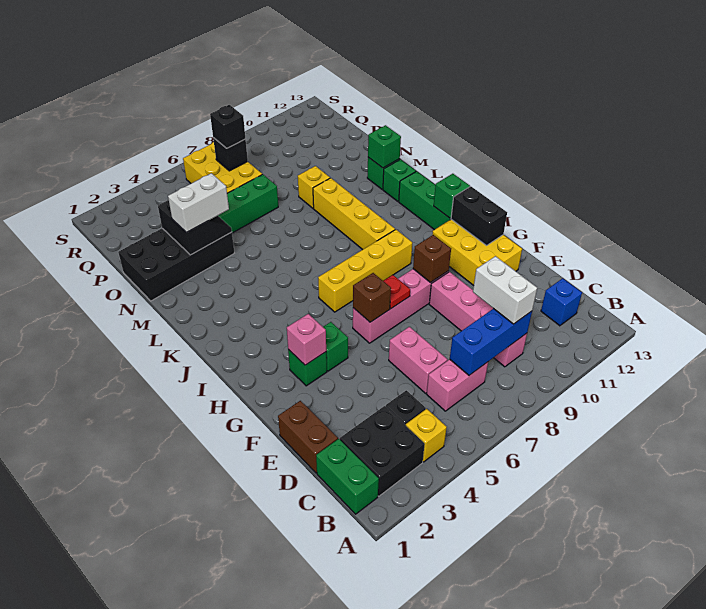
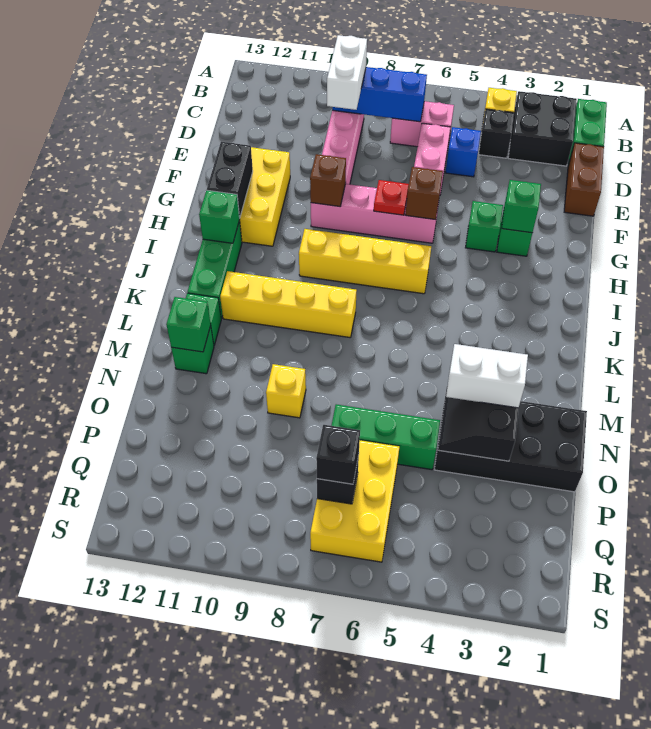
blue brick C12 level 1 -> blue brick D5 level 1
pink brick G3 level 2 -> green brick G3 level 2
yellow brick J9:M9 level 1 -> yellow brick K8:K11 level 1

